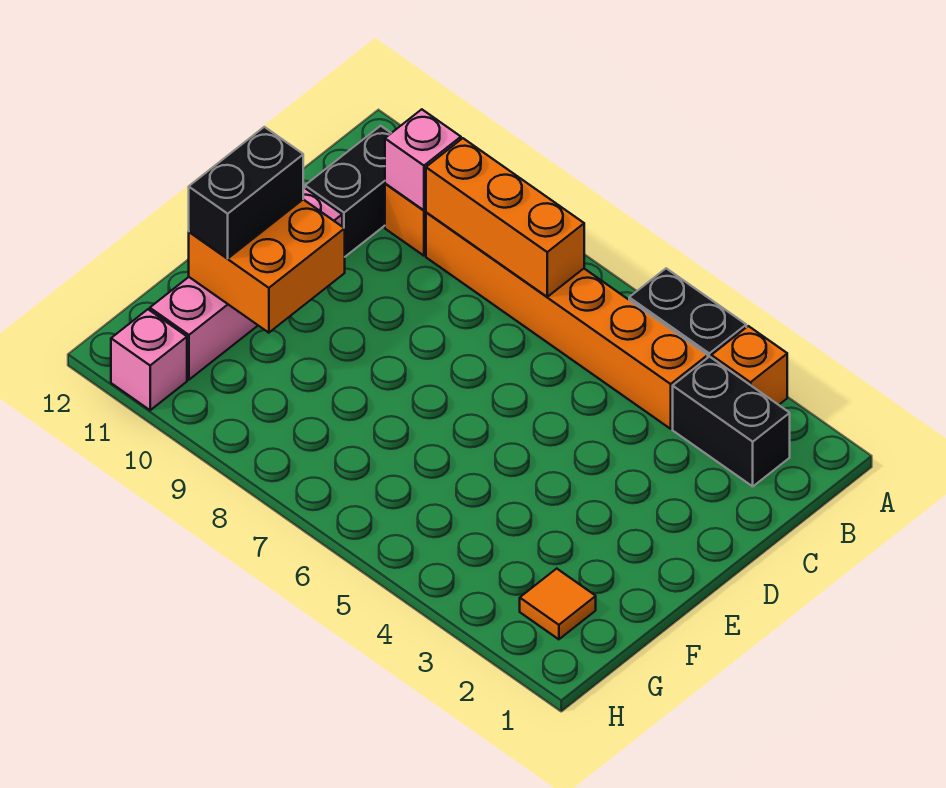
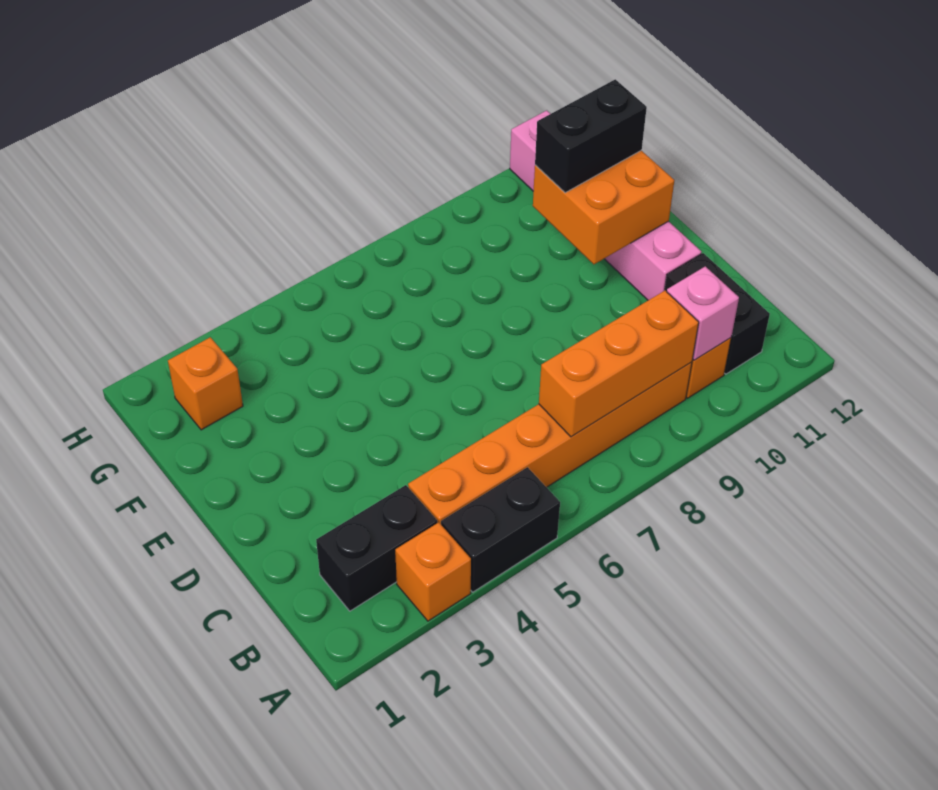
black brick E11:F11 level 3 -> black brick F10:F11 level 3
orange tile G2 level 1 -> orange brick G2 level 1

